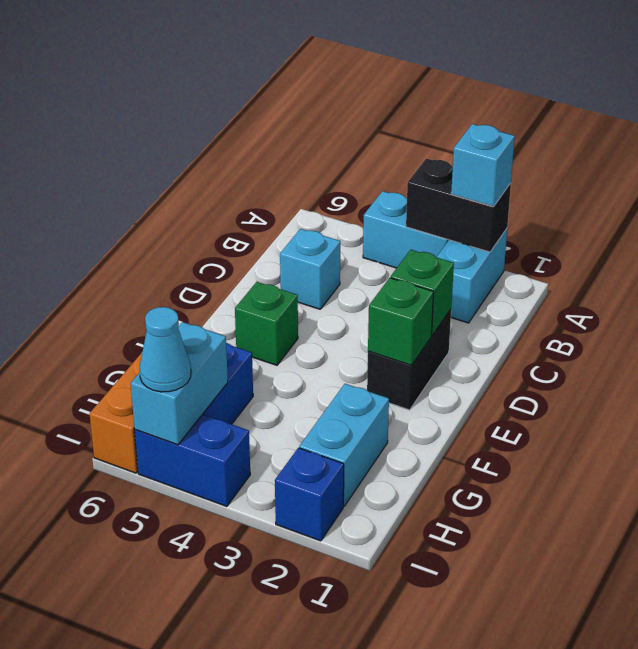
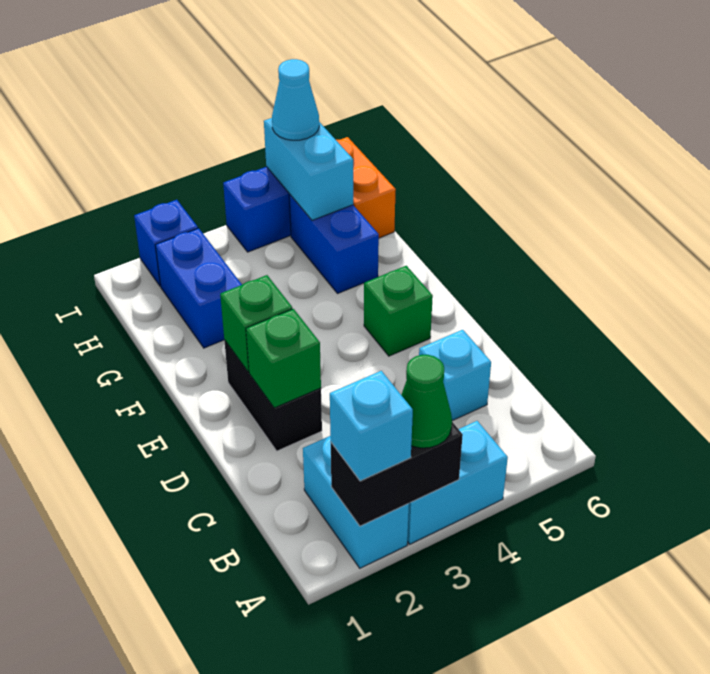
none -> green cone A3 level 3
cyan brick G2:H2 level 1 -> blue brick G2:H2 level 1

